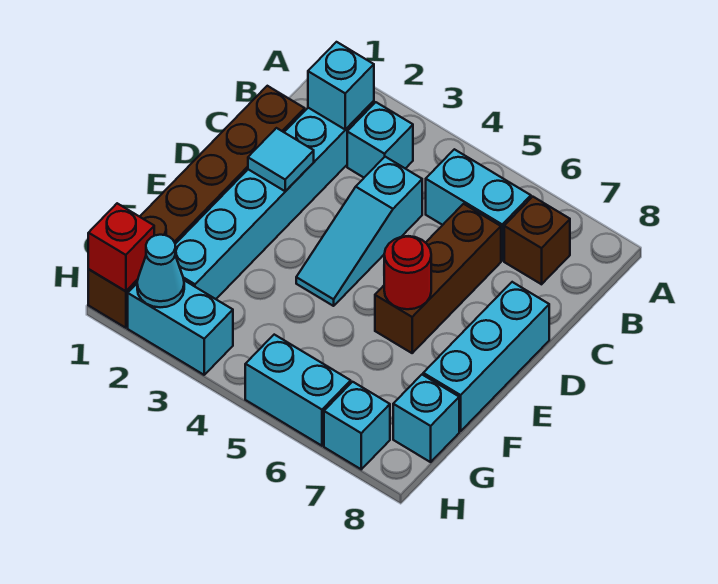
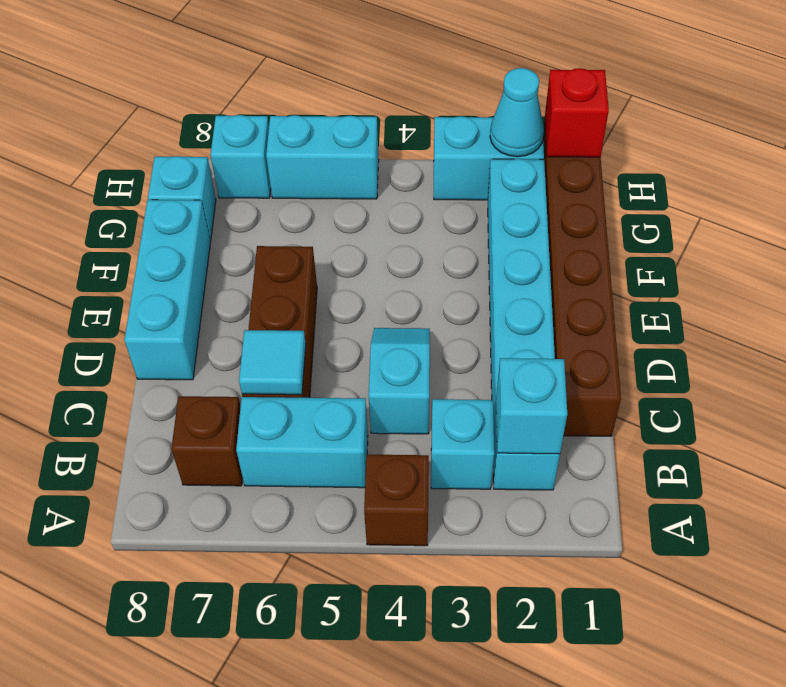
none -> brown brick A4 level 1
cyan slope C4:E4 level 1 top C -> cyan slope C4:D4 level 1 top C
cyan tile D2 level 2 -> cyan tile C6 level 2
red round brick E6 level 2 -> none

